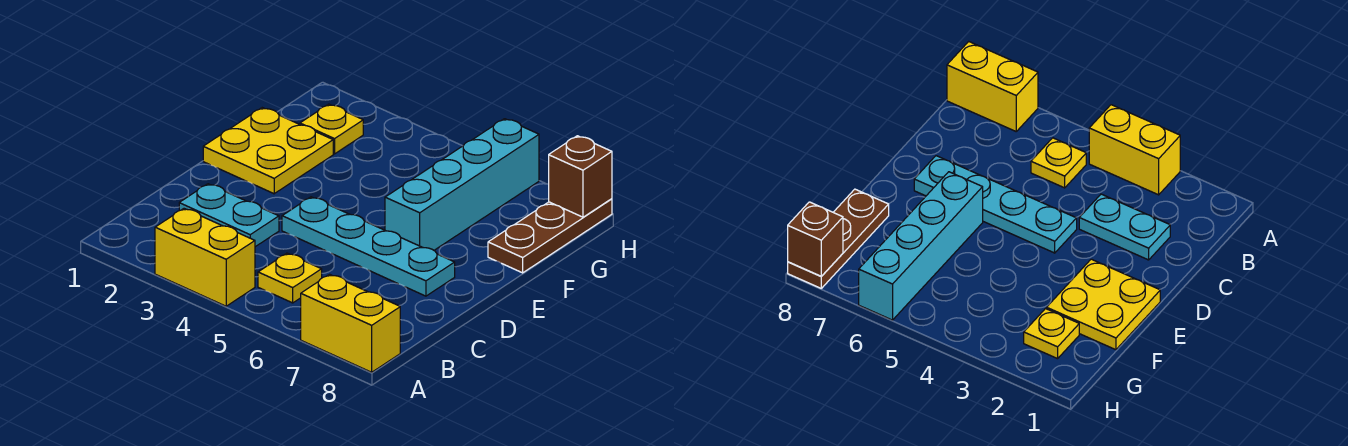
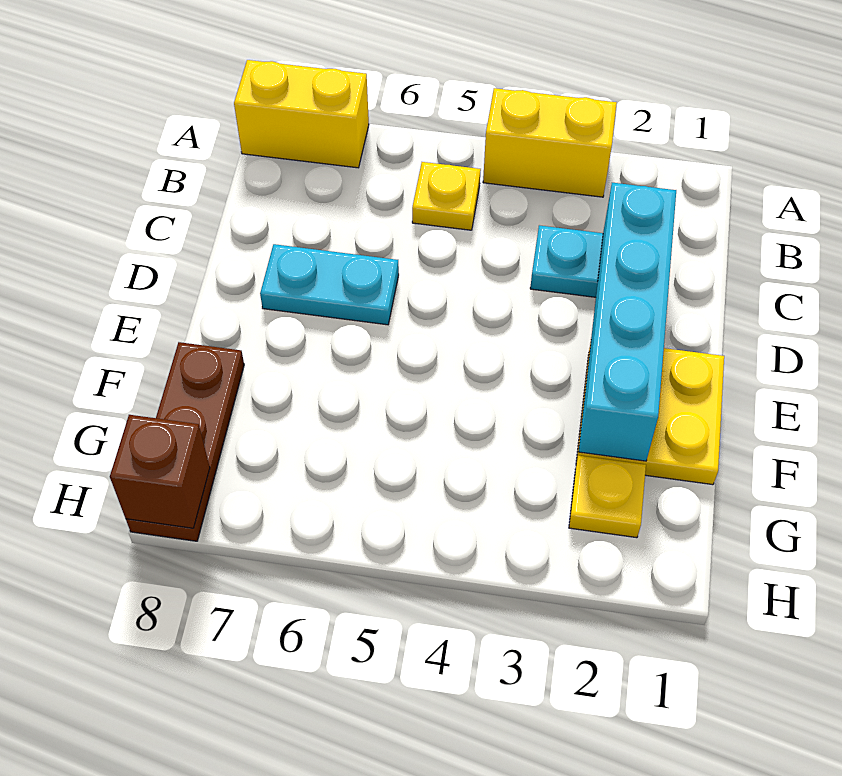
cyan plate D4:D7 level 1 -> cyan plate D6:D7 level 1
cyan brick E6:H6 level 1 -> cyan brick C2:F2 level 2

